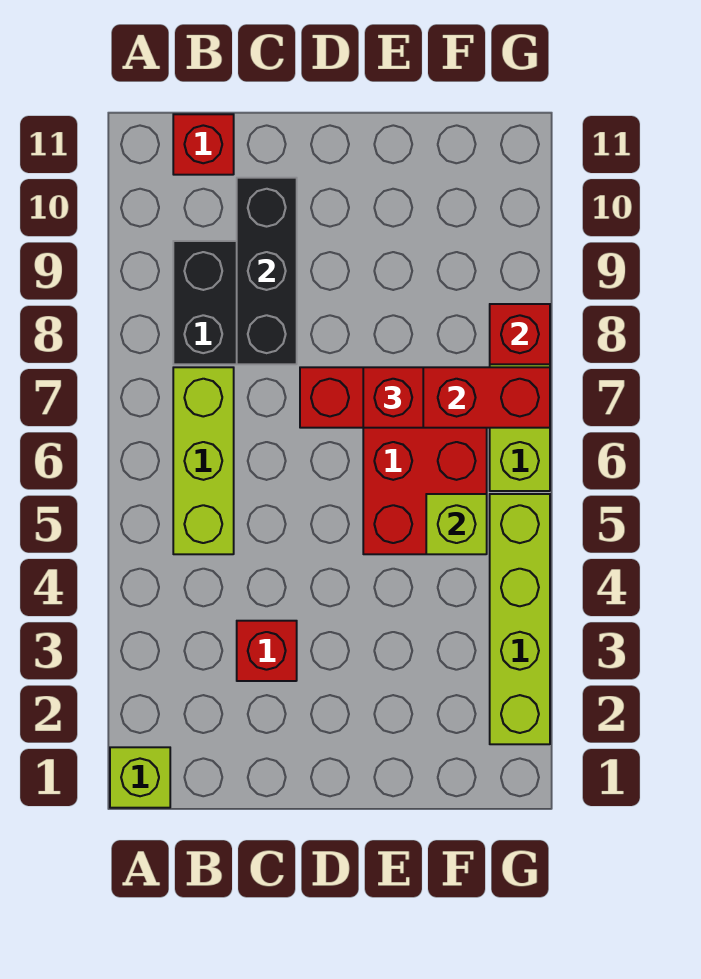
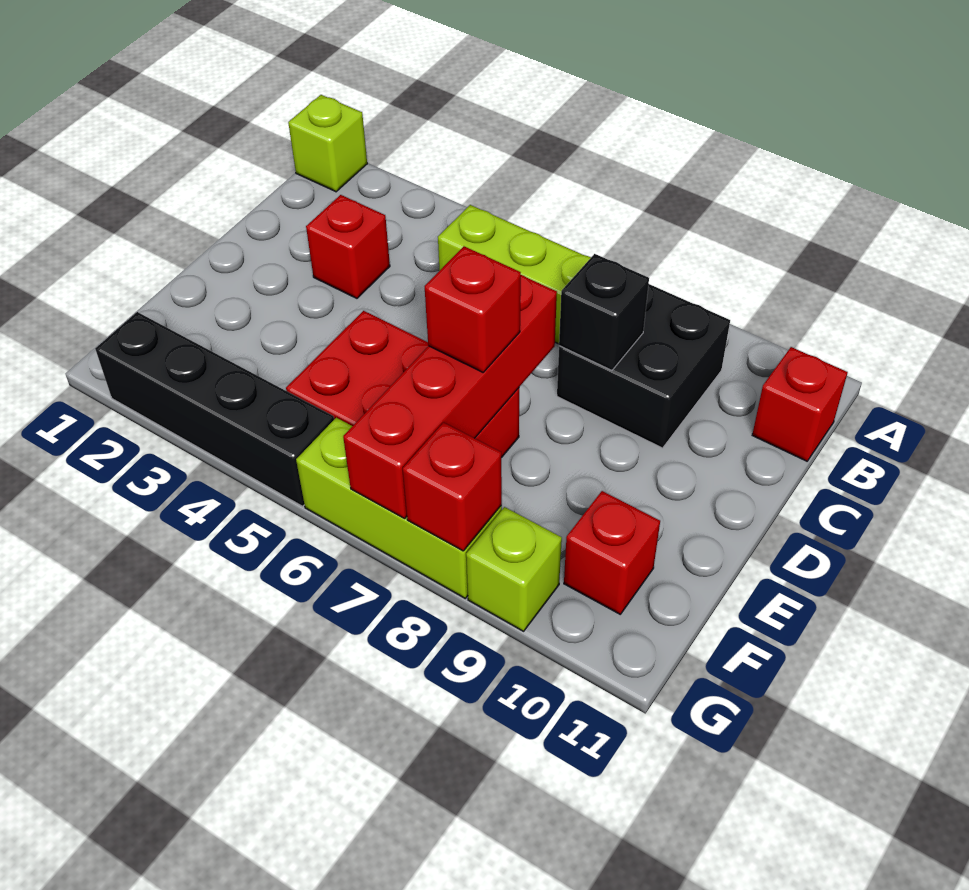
black brick C8:C10 level 2 -> black brick C8 level 2
lime brick F5 level 2 -> lime brick G9 level 1
none -> red brick F10 level 1
lime brick G2:G5 level 1 -> black brick G2:G5 level 1

